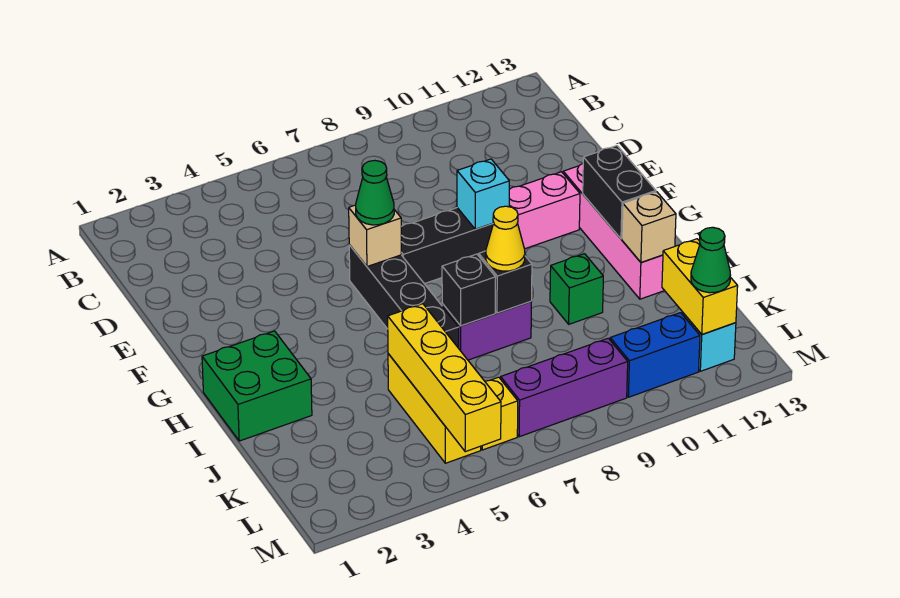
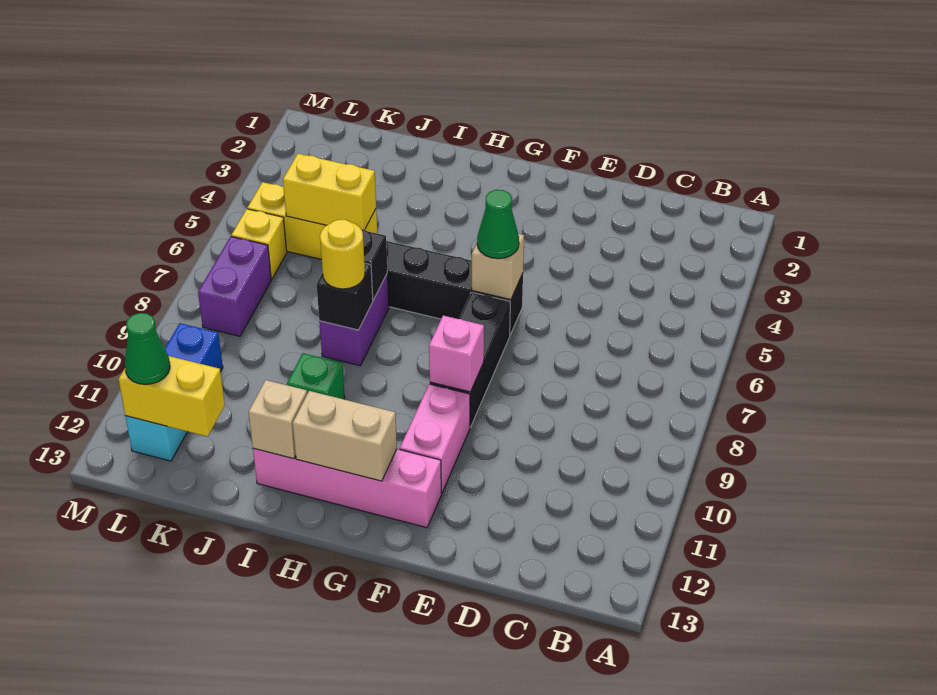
cyan brick F9 level 2 -> pink brick F9 level 2
black brick G12:H12 level 2 -> tan brick G12:H12 level 2
green brick H1:I2 level 1 -> none
yellow cone I8 level 3 -> yellow round brick I8 level 3
yellow brick J5:M5 level 2 -> yellow brick J5:K5 level 2
purple brick L7:L9 level 1 -> purple brick L7:L8 level 1

